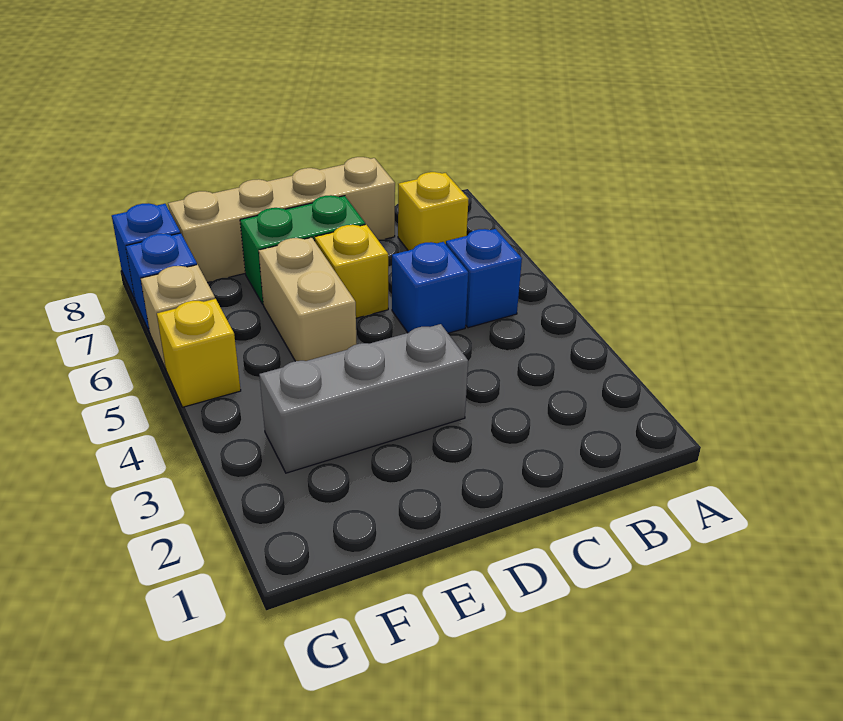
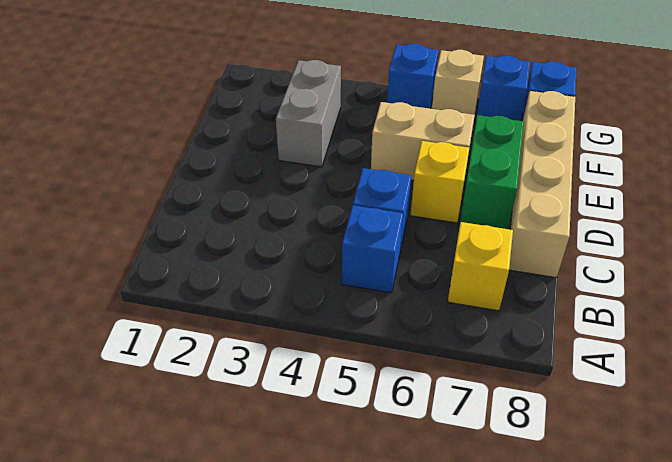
grey brick D3:F3 level 1 -> grey brick E3:F3 level 1
yellow brick G5 level 1 -> blue brick G5 level 1

